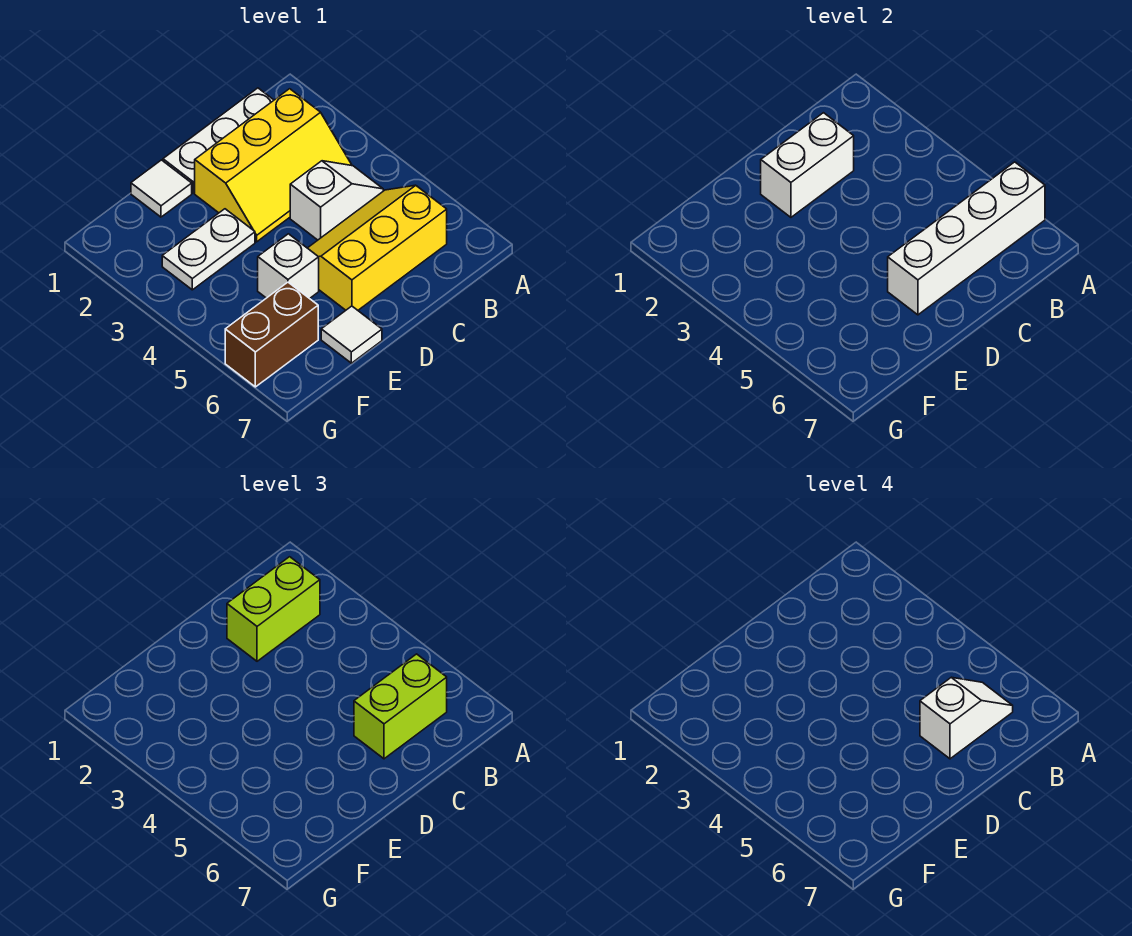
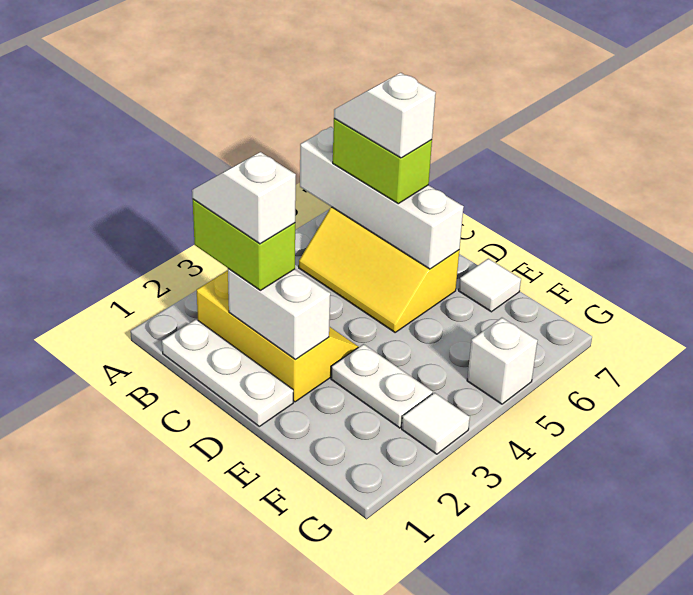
white slope B4:C4 level 1 top C -> white slope B2:C2 level 4 top C
white tile E1 level 1 -> white tile G3 level 1
white brick E5 level 1 -> white brick G5 level 1
brown brick F6:G6 level 1 -> none

